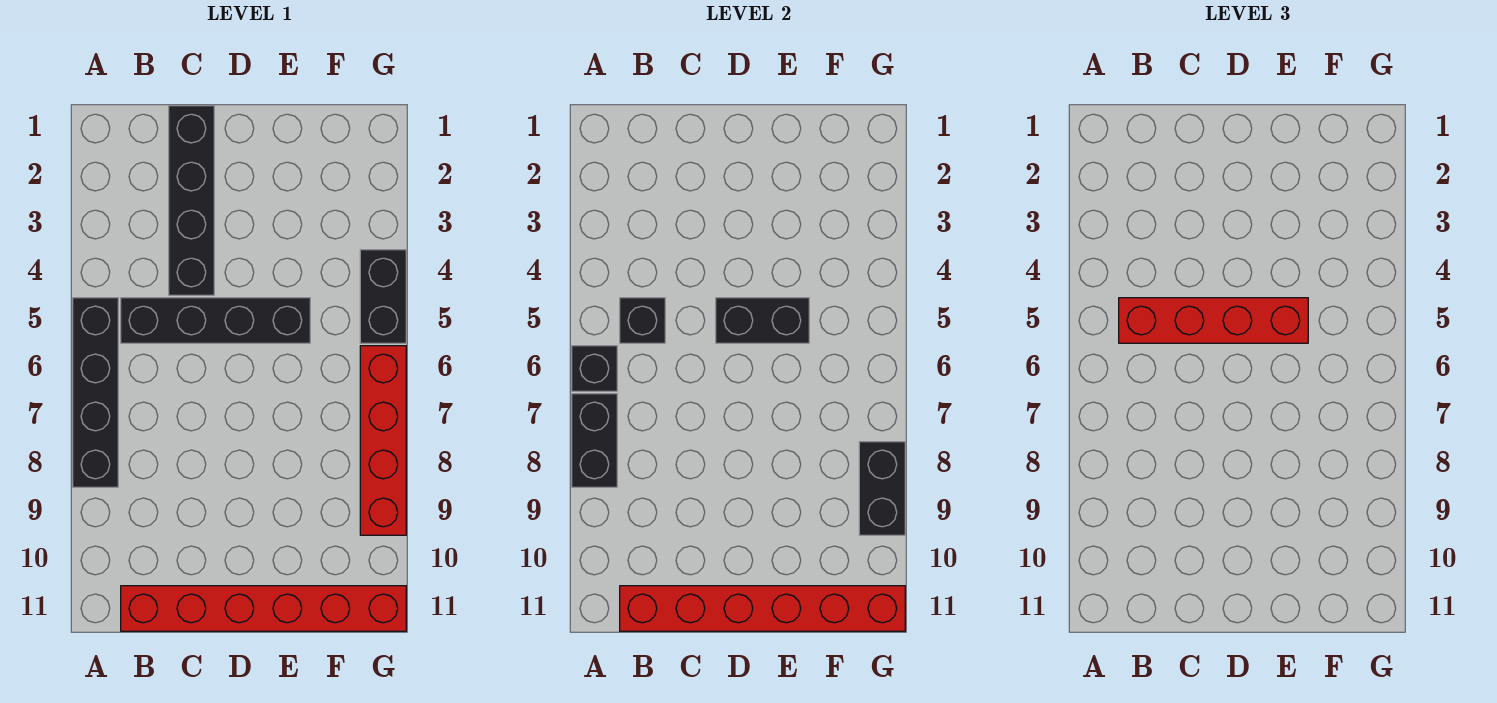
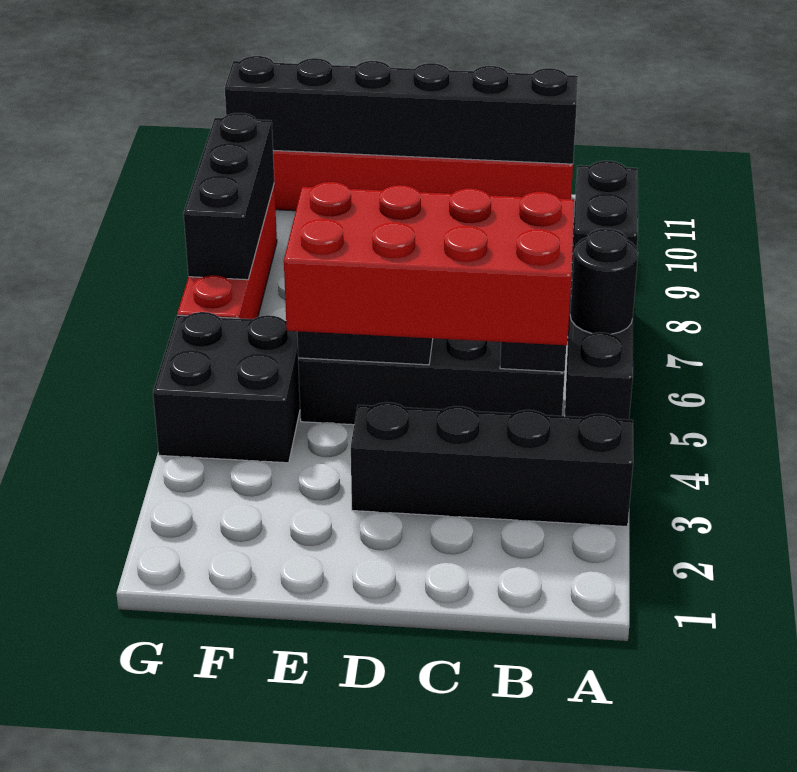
black brick A6 level 2 -> black round brick A6 level 2
red brick B5:E5 level 3 -> red brick B4:E5 level 3
red brick B11:G11 level 2 -> black brick B11:G11 level 2
black brick C1:C4 level 1 -> black brick A3:D3 level 1
black brick G4:G5 level 1 -> black brick F4:G5 level 1
black brick G8:G9 level 2 -> black brick G7:G9 level 2

